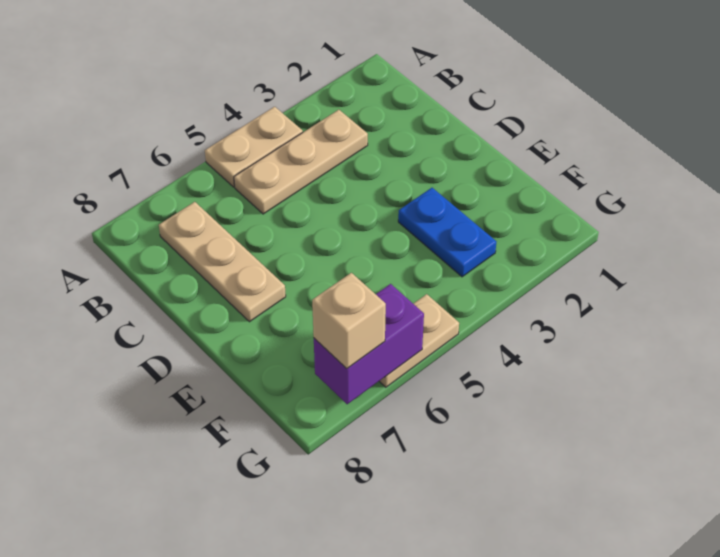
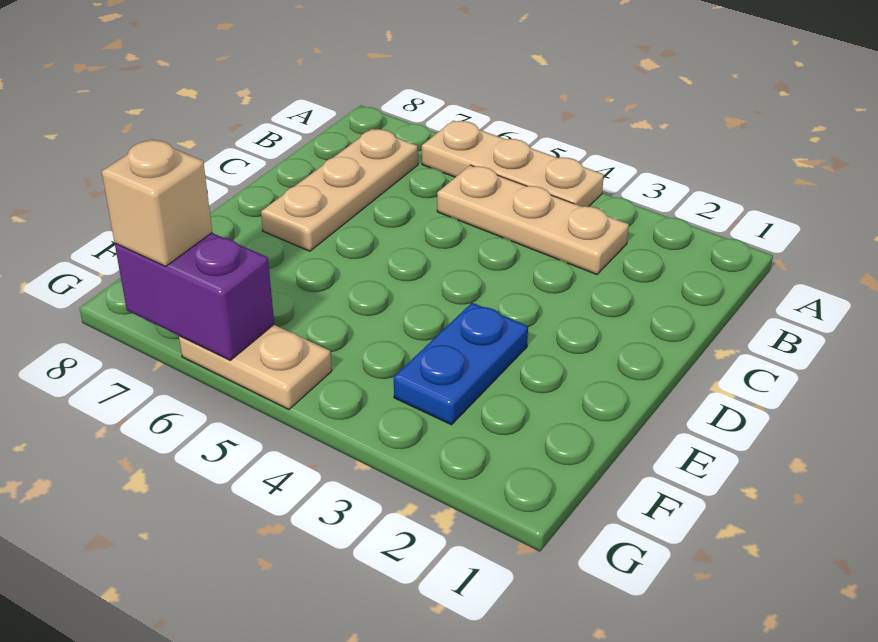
tan plate A4:A5 level 1 -> tan plate A4:A6 level 1

